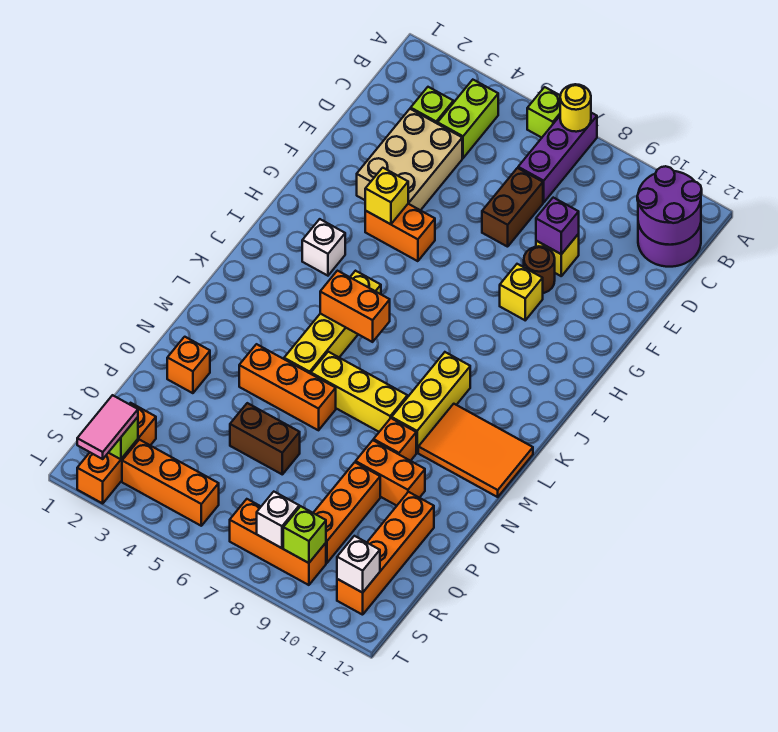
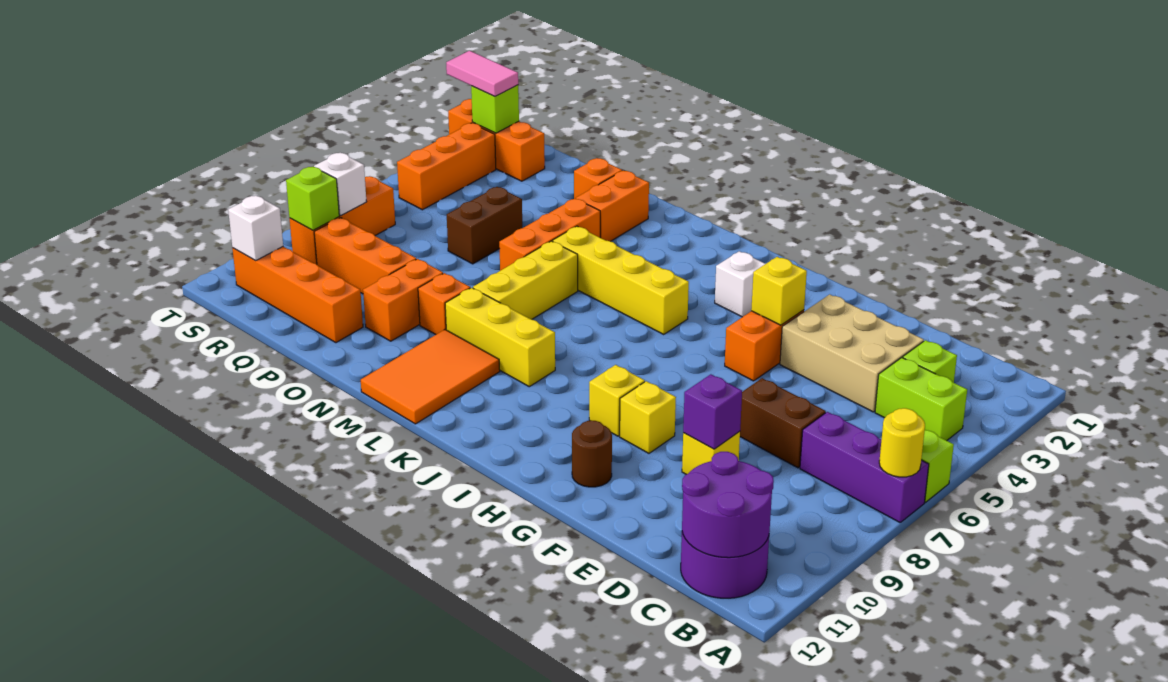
brown round brick F9 level 1 -> brown round brick G11 level 1
none -> yellow brick H9 level 1
orange brick K5:K6 level 2 -> orange brick N2:N3 level 1

